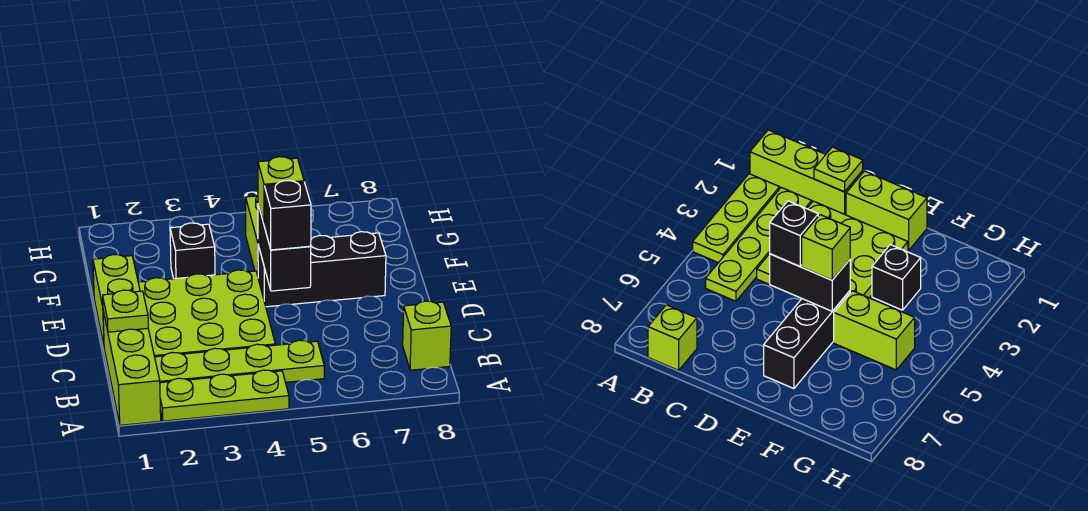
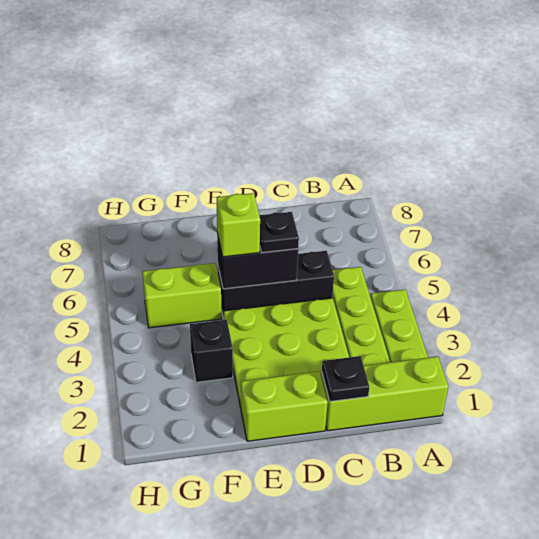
lime brick B8 level 1 -> none
lime plate C1 level 2 -> black plate C1 level 2
black brick D5 level 3 -> black plate D5 level 3
black brick E5:E7 level 1 -> black brick C5:E5 level 1

